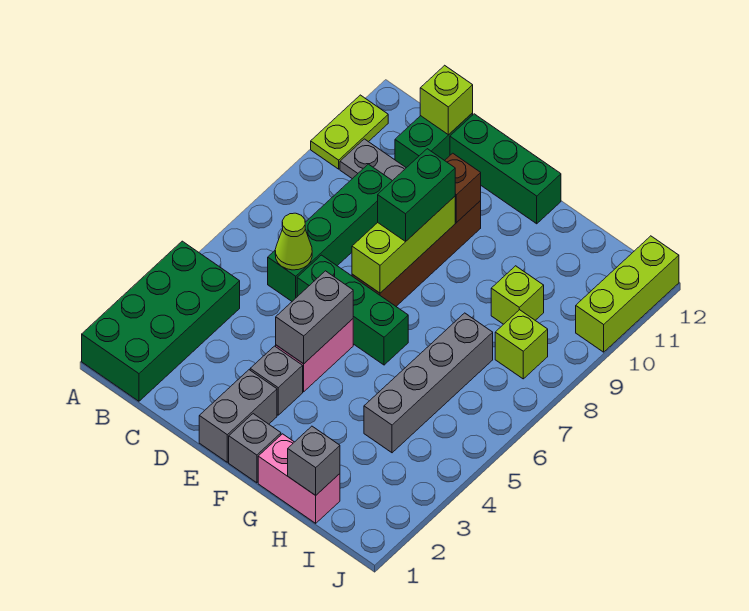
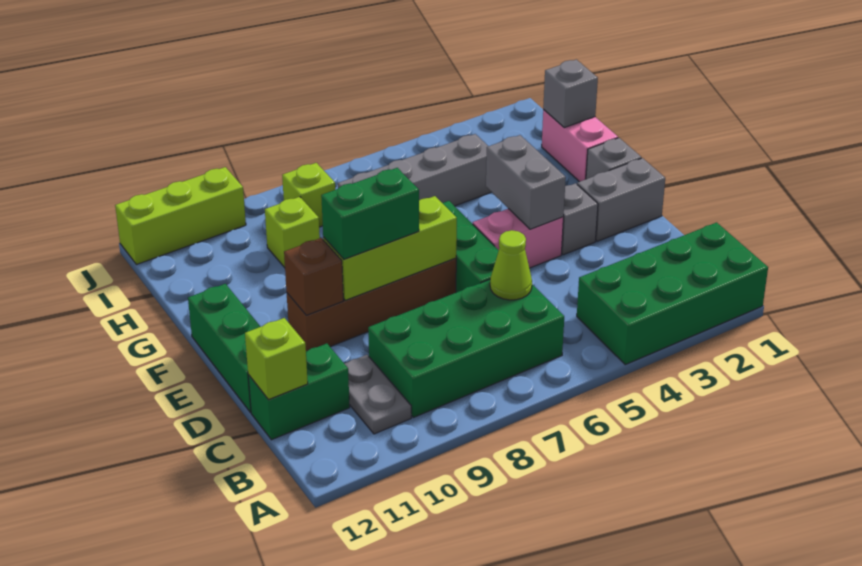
lime plate A10:A11 level 1 -> none
green brick C6:C9 level 1 -> green brick B6:C9 level 1
grey brick E4:E5 level 2 -> grey brick E4:F4 level 2

